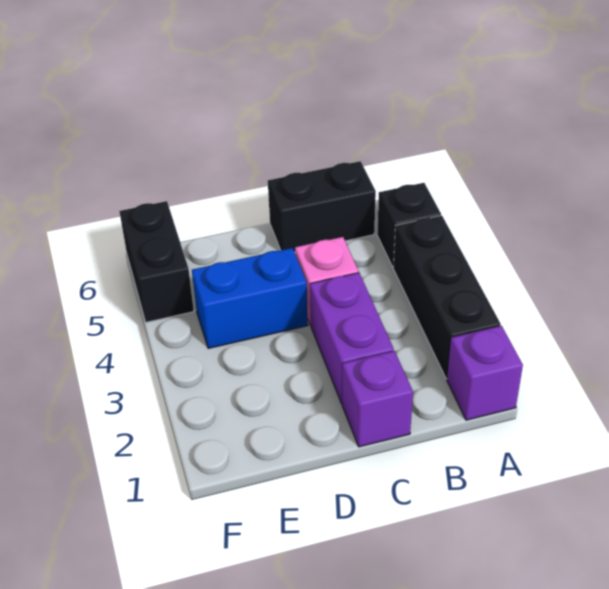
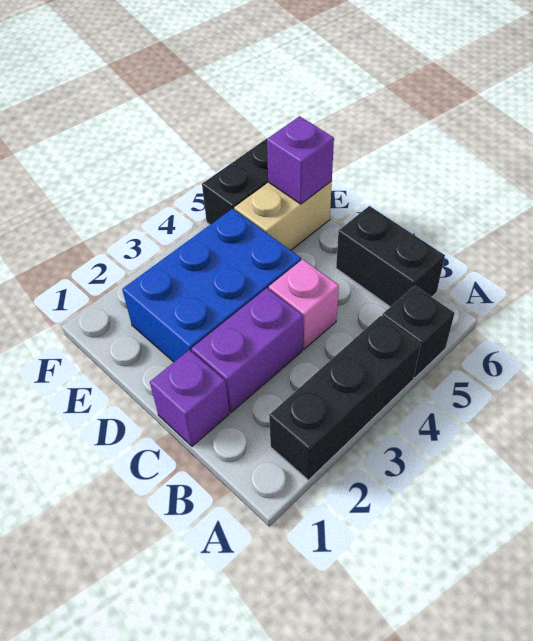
purple brick A1 level 1 -> purple brick E6 level 2
blue brick D4:E4 level 1 -> blue brick D2:E4 level 1
none -> tan brick E5:E6 level 1

